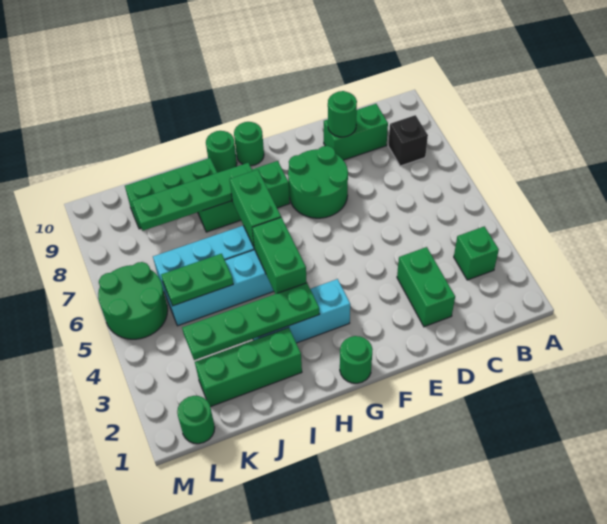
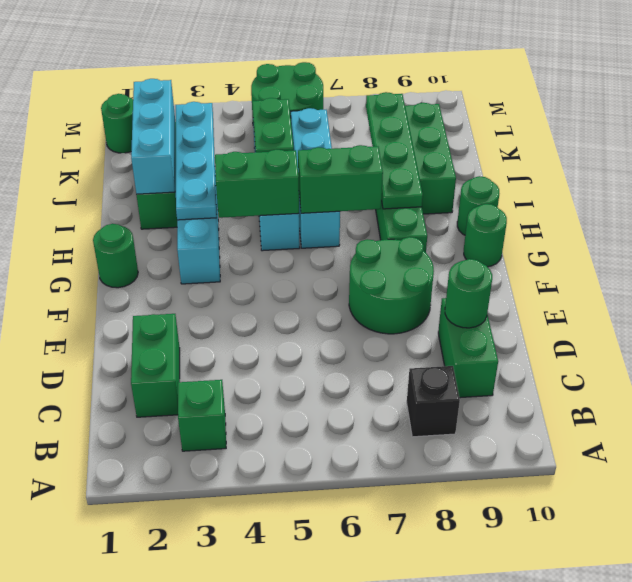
green brick D2:D3 level 1 -> green brick C2:D2 level 1
green plate H3:K3 level 2 -> cyan plate H3:K3 level 2
none -> cyan brick I2:K2 level 2

